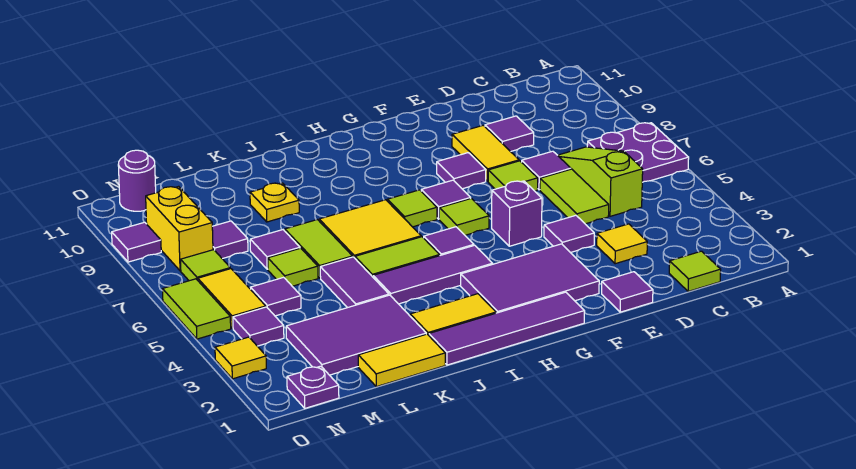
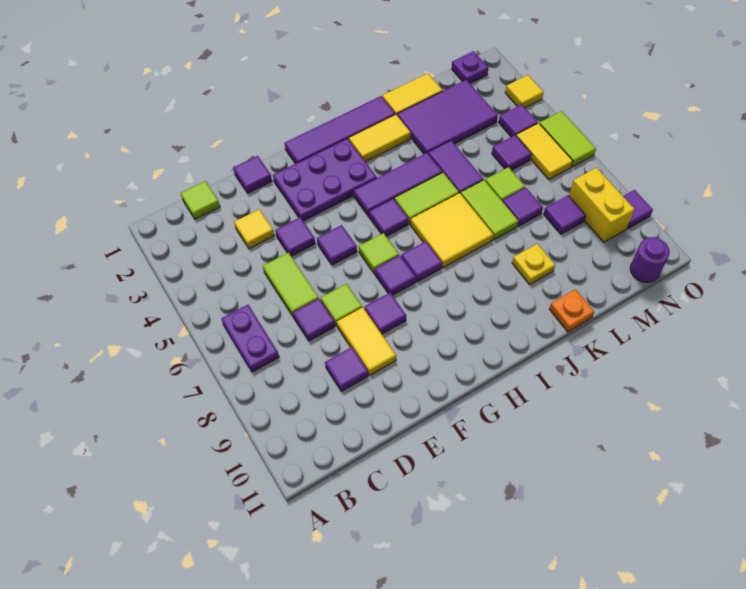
purple plate A6:B7 level 1 -> purple plate B6:B7 level 1
lime slope C5:C7 level 1 top 5 -> none
purple tile F2:H3 level 1 -> purple plate F2:H3 level 1
purple brick F5 level 1 -> purple tile F5 level 1
lime tile H7 level 1 -> purple tile H7 level 1
none -> orange plate K11 level 1
lime tile N7 level 1 -> none

